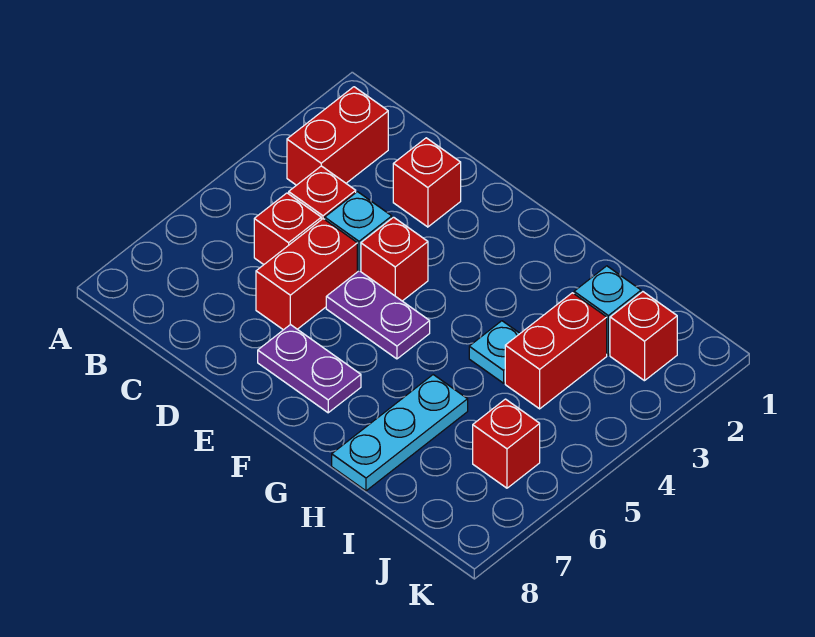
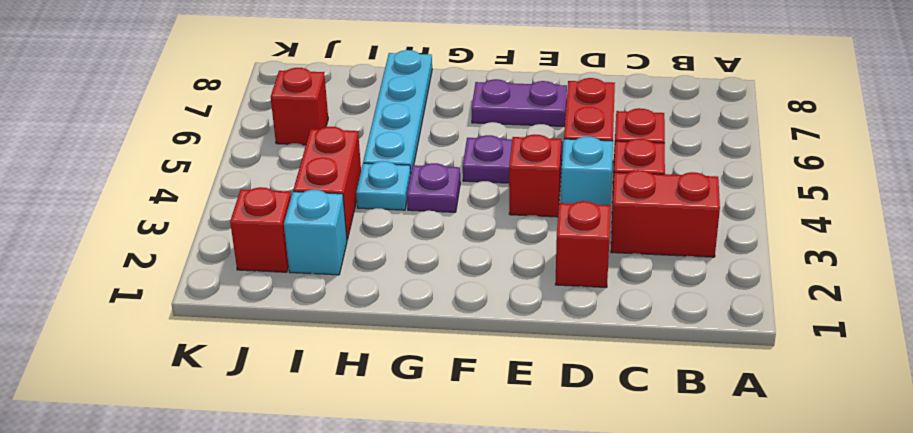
red brick B2:B3 level 1 -> red brick B3:C3 level 1
none -> purple plate G4 level 1
cyan plate H6:H8 level 1 -> cyan plate H5:H8 level 1

